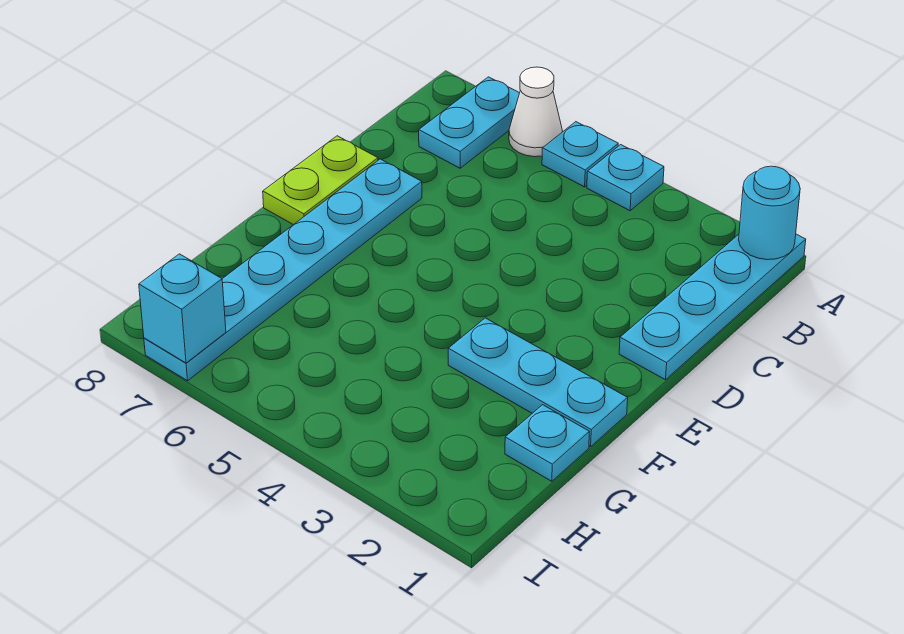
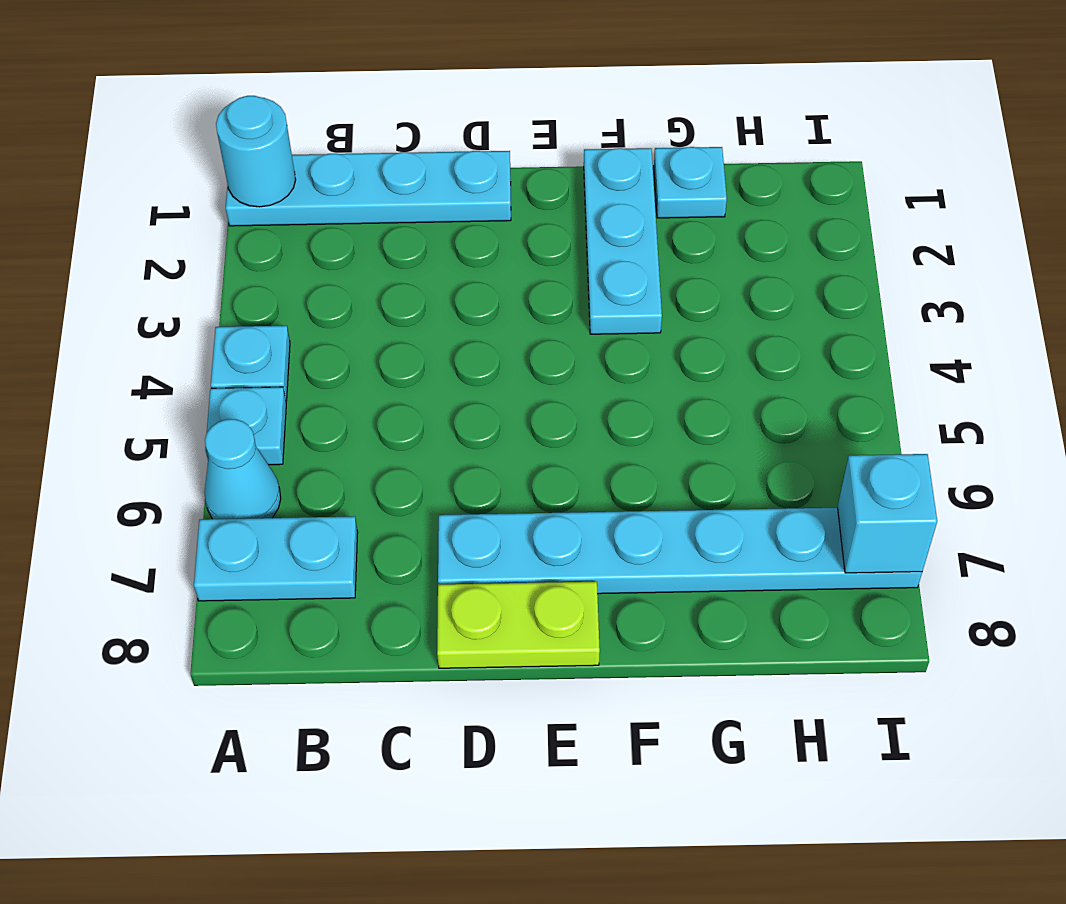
white cone A6 level 1 -> cyan cone A6 level 1

